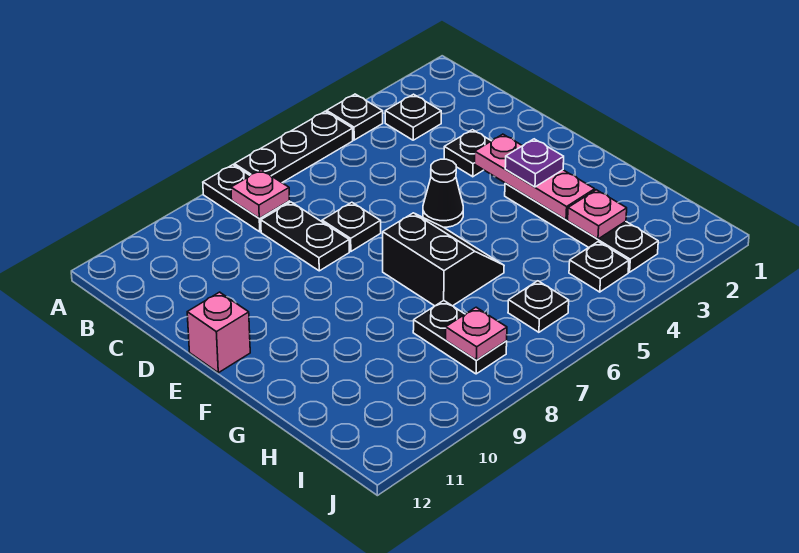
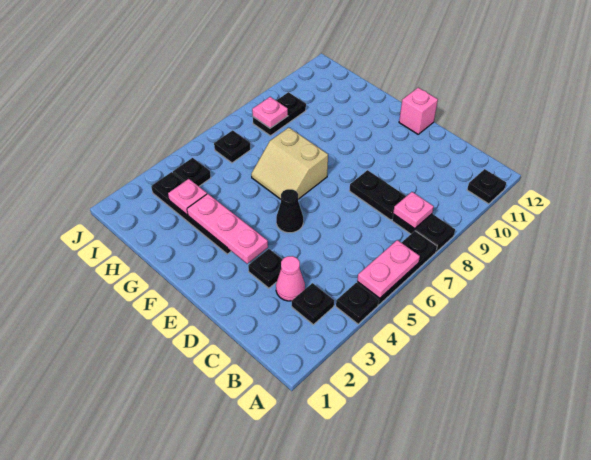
none -> pink plate A5:A6 level 2
none -> pink cone C3 level 1
black plate D7 level 1 -> black plate A11 level 1
purple plate F3 level 3 -> none
black slope F6:G7 level 1 top 7 -> tan slope F6:G7 level 1 top 7
black plate H8:I8 level 1 -> black plate I8:I9 level 1

